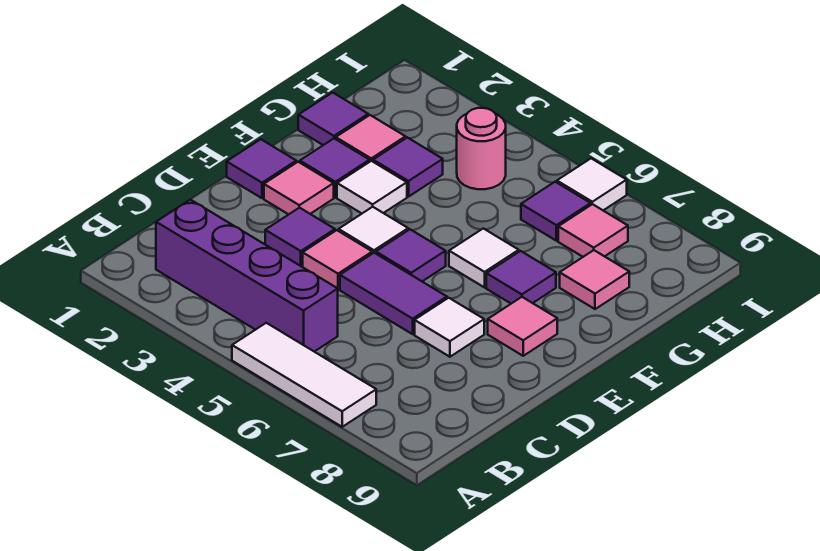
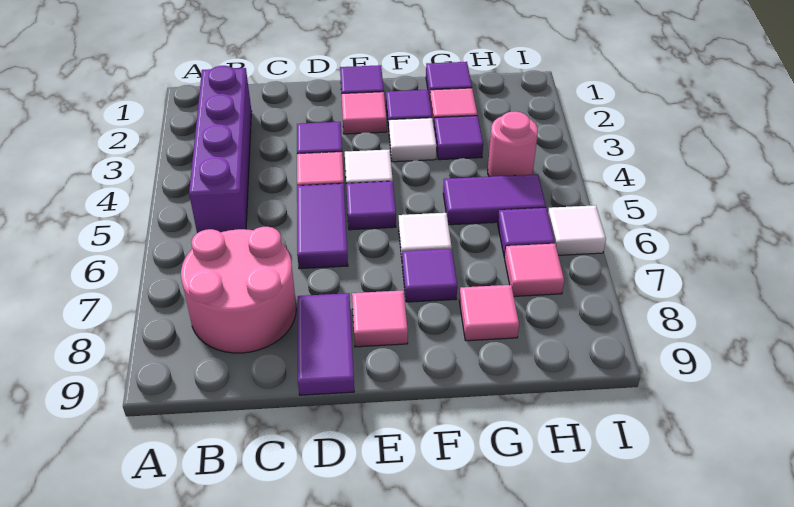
white tile A5:A7 level 1 -> none
none -> pink round brick B7:C8 level 1
white tile D7 level 1 -> none
none -> purple tile D8:D9 level 1
none -> purple tile G5:H5 level 1

